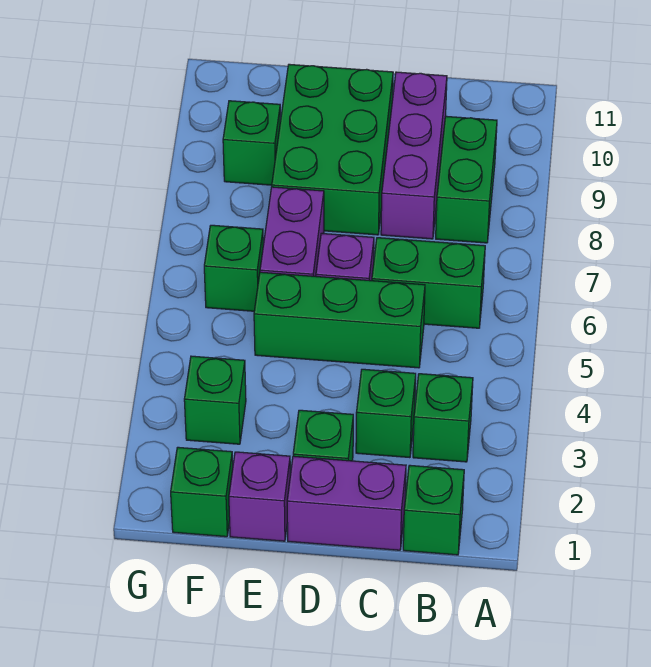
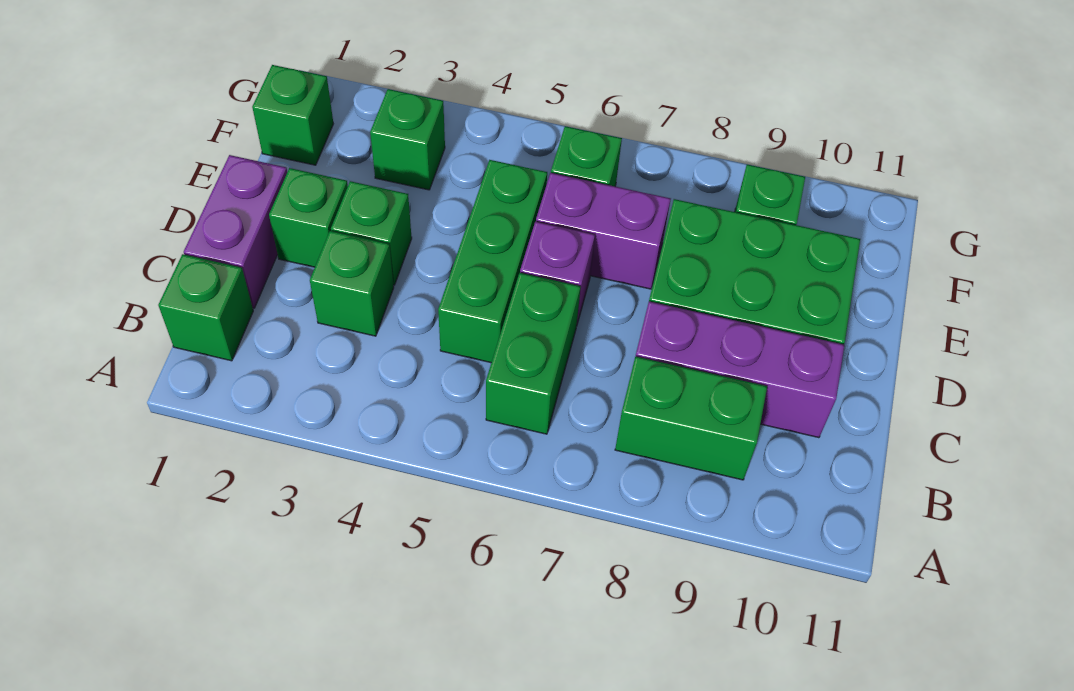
green brick B3 level 1 -> green brick D3 level 1
purple brick E1 level 1 -> none

